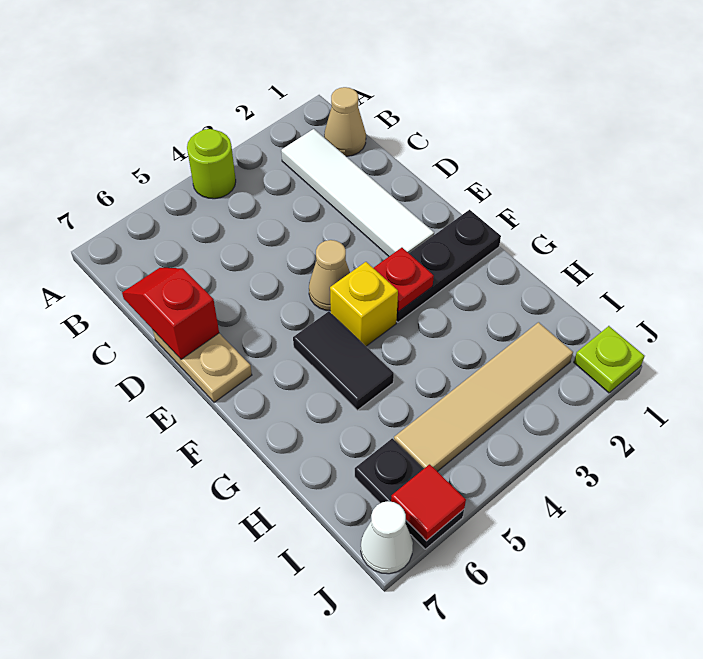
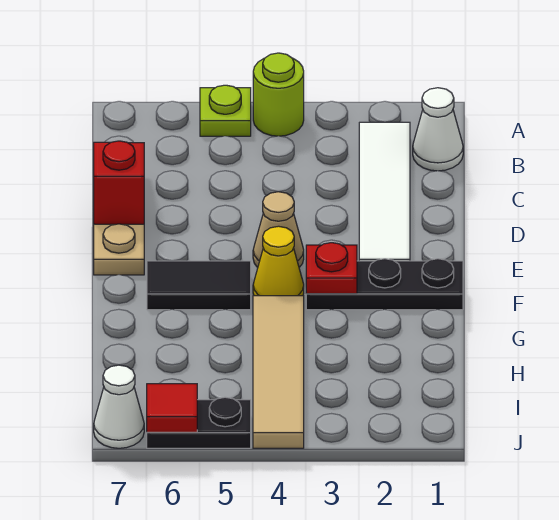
tan cone B1 level 1 -> white cone B1 level 1
yellow brick F4 level 1 -> yellow cone F4 level 1
black tile F5:G5 level 1 -> black tile F5:F6 level 1
tan tile I2:I5 level 1 -> tan tile G4:J4 level 1
black plate I6:J6 level 1 -> black plate J5:J6 level 1
lime plate J1 level 1 -> lime plate A5 level 1

